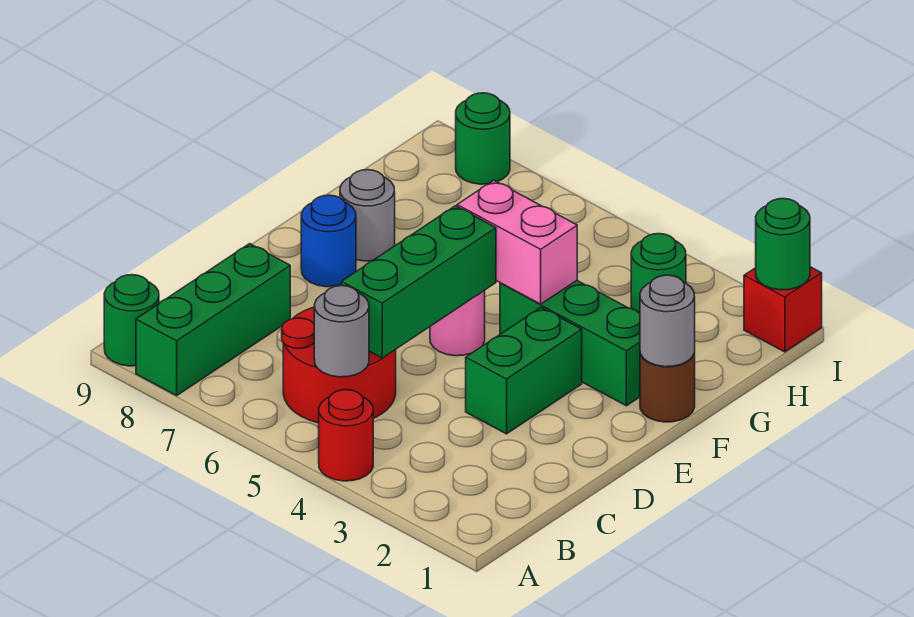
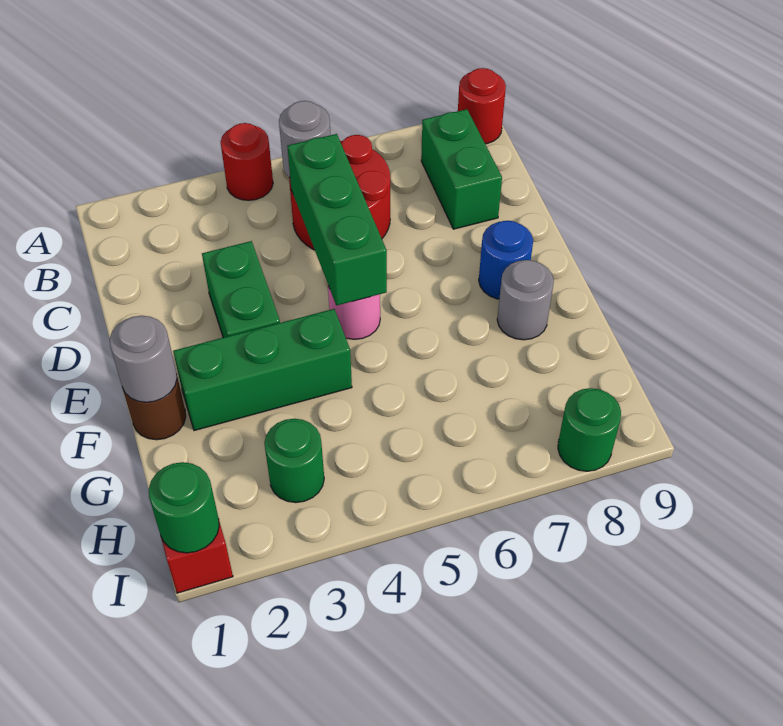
green brick A8:C8 level 1 -> green brick B8:C8 level 1
green round brick A9 level 1 -> red round brick A9 level 1
pink brick F4:F5 level 2 -> none

